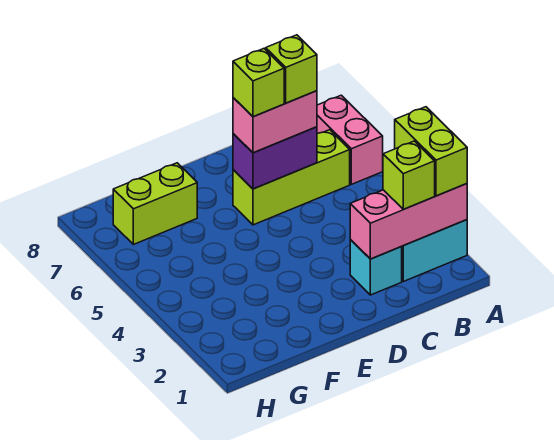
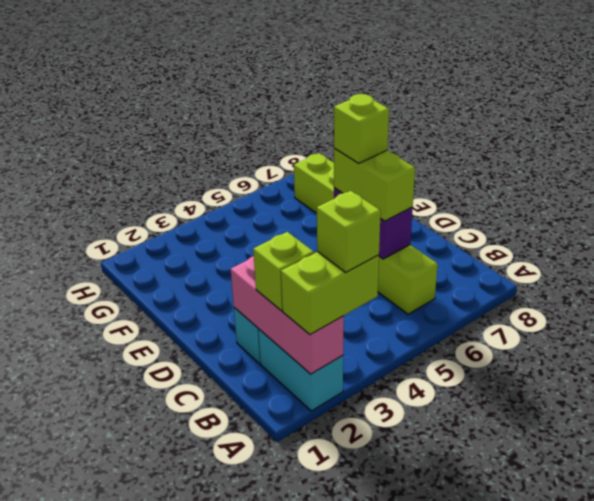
pink brick A6:A7 level 1 -> none
pink brick C6:D6 level 3 -> lime brick C6:D6 level 3
lime brick C6 level 4 -> lime brick A3 level 4

